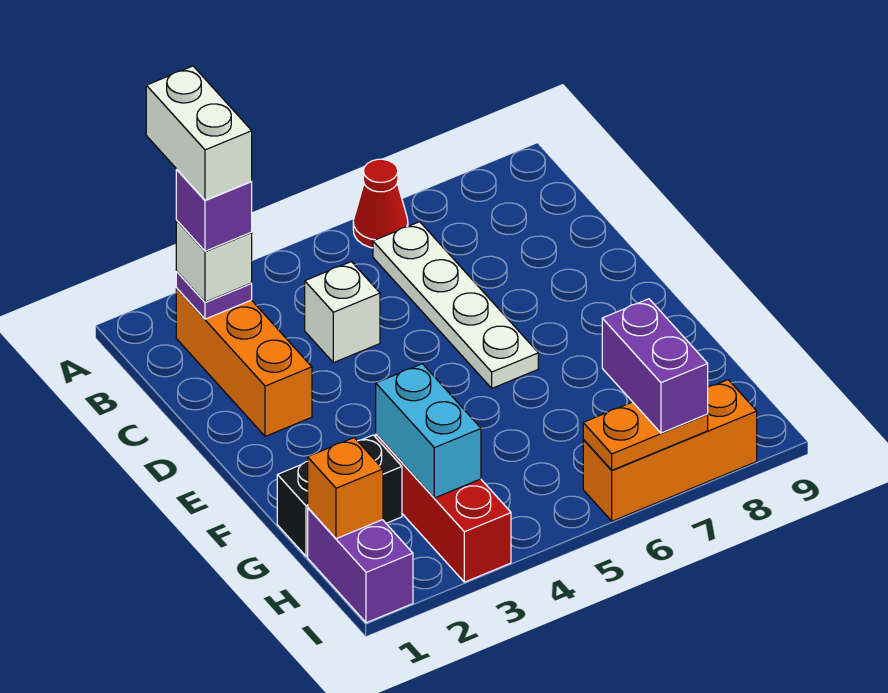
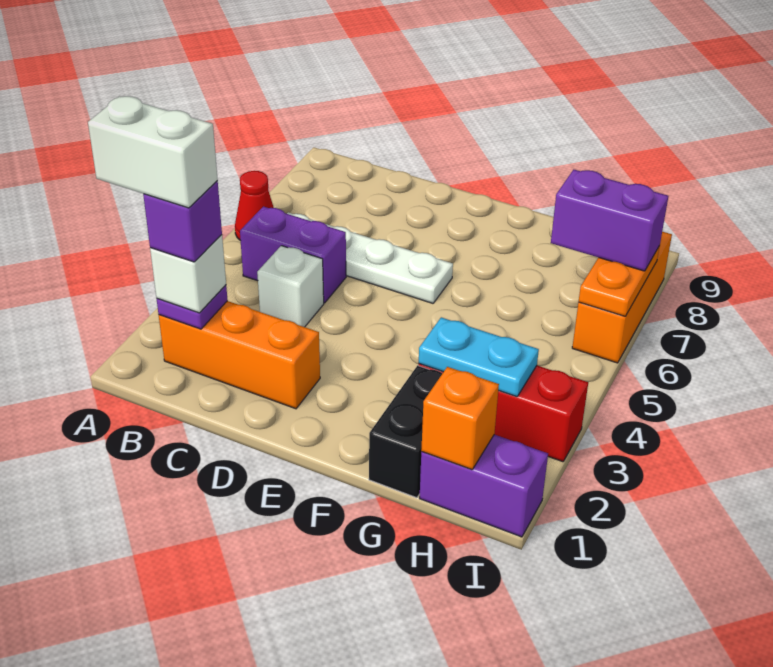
none -> purple brick B5:C5 level 1
cyan brick G3:H3 level 2 -> cyan plate G3:H3 level 2

